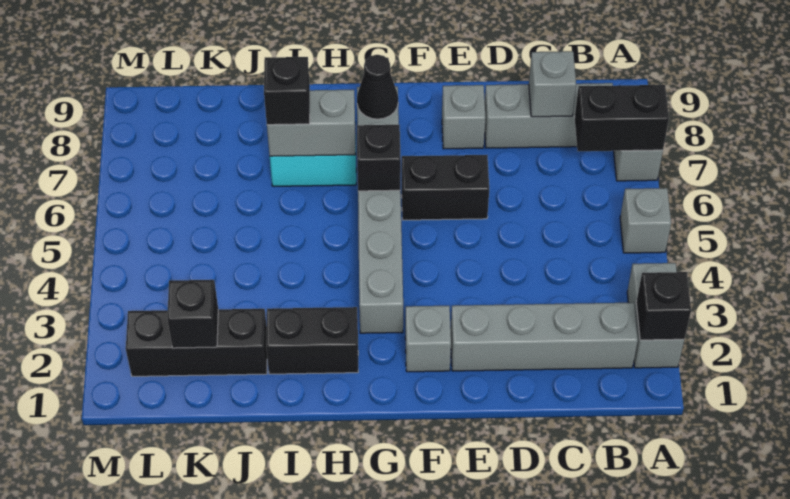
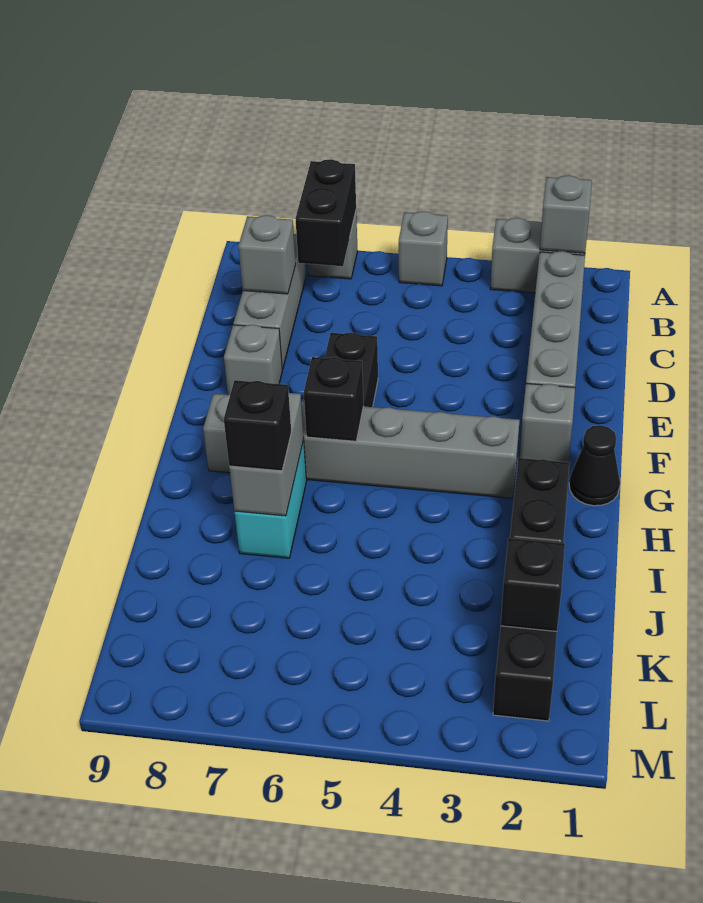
black brick A2 level 2 -> grey brick A2 level 2
black cone G8 level 2 -> black cone G1 level 1

